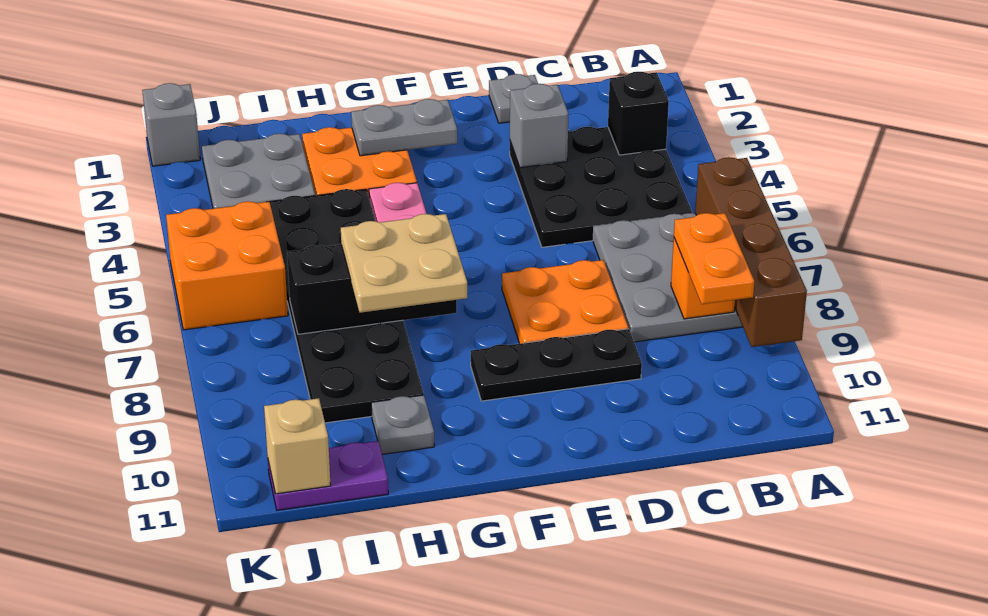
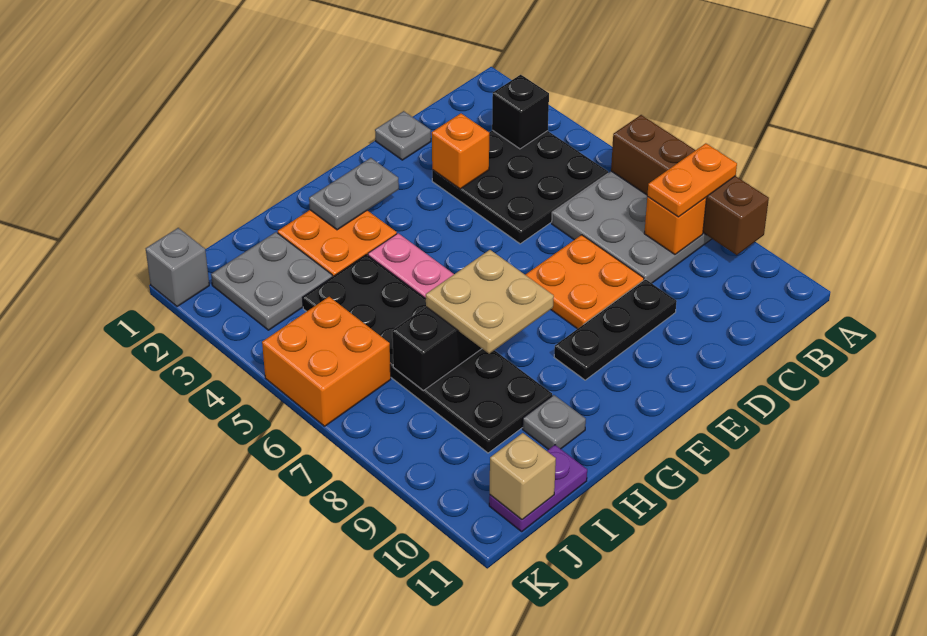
orange plate B8:B9 level 3 -> orange plate A8:B8 level 3
grey brick D3 level 2 -> orange brick D3 level 2

